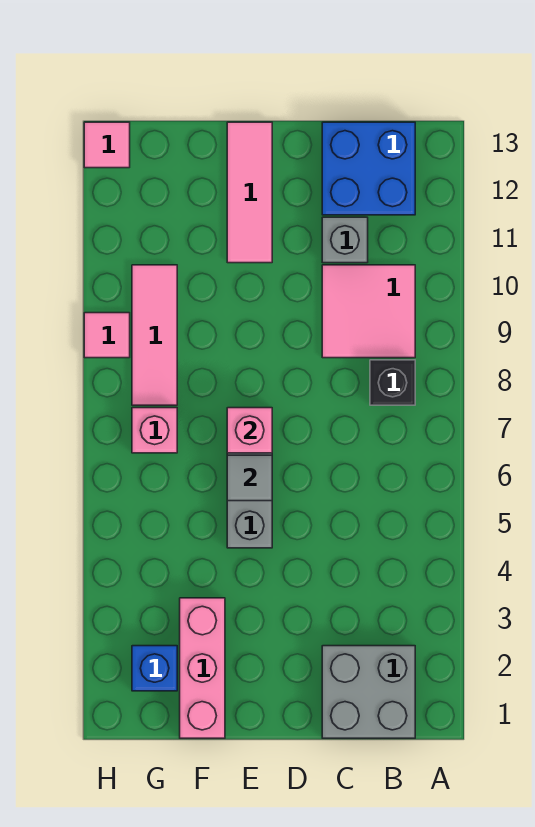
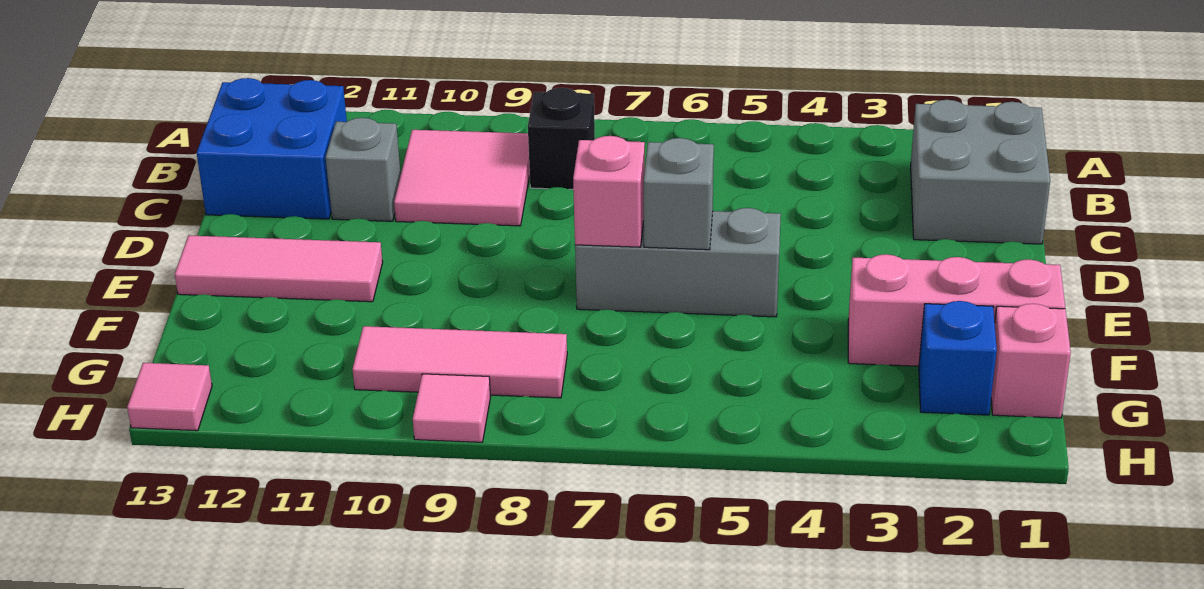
grey tile E6 level 2 -> grey brick E6 level 2
pink brick G7 level 1 -> pink brick G1 level 1

